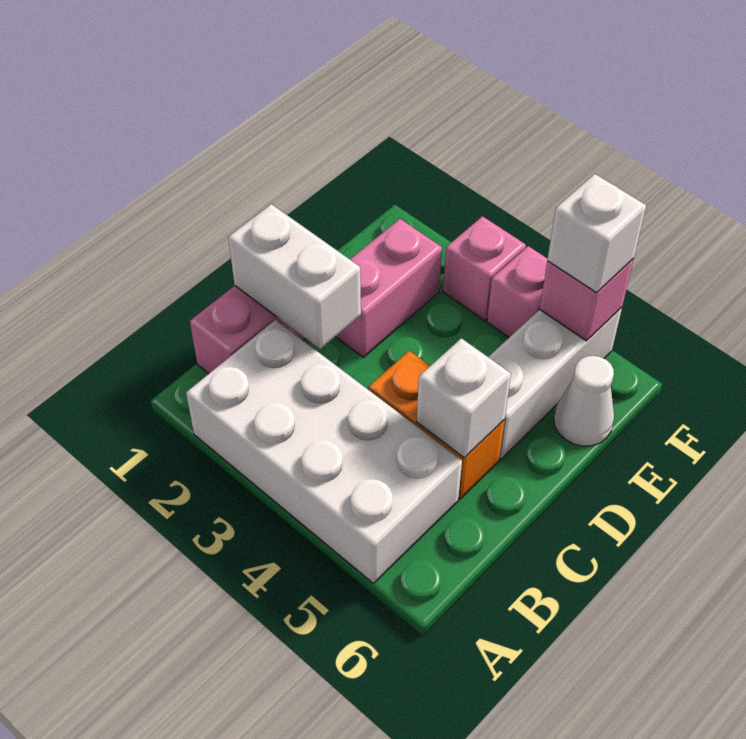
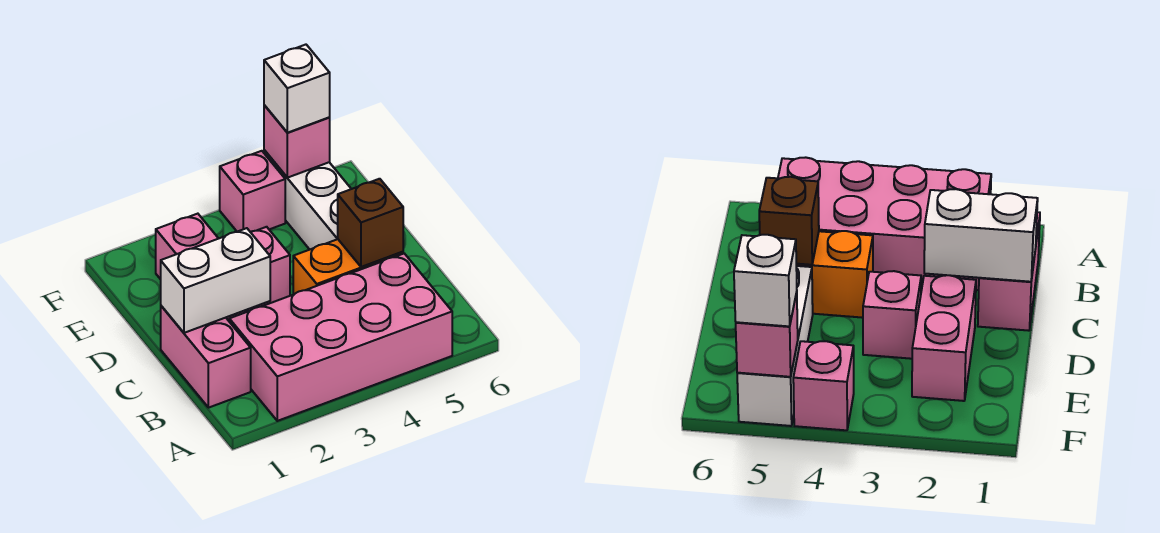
white brick A2:B5 level 1 -> pink brick A2:B5 level 1
white brick C5 level 2 -> brown brick C5 level 2
white cone E6 level 1 -> none
pink brick F3 level 1 -> pink brick D3 level 1

